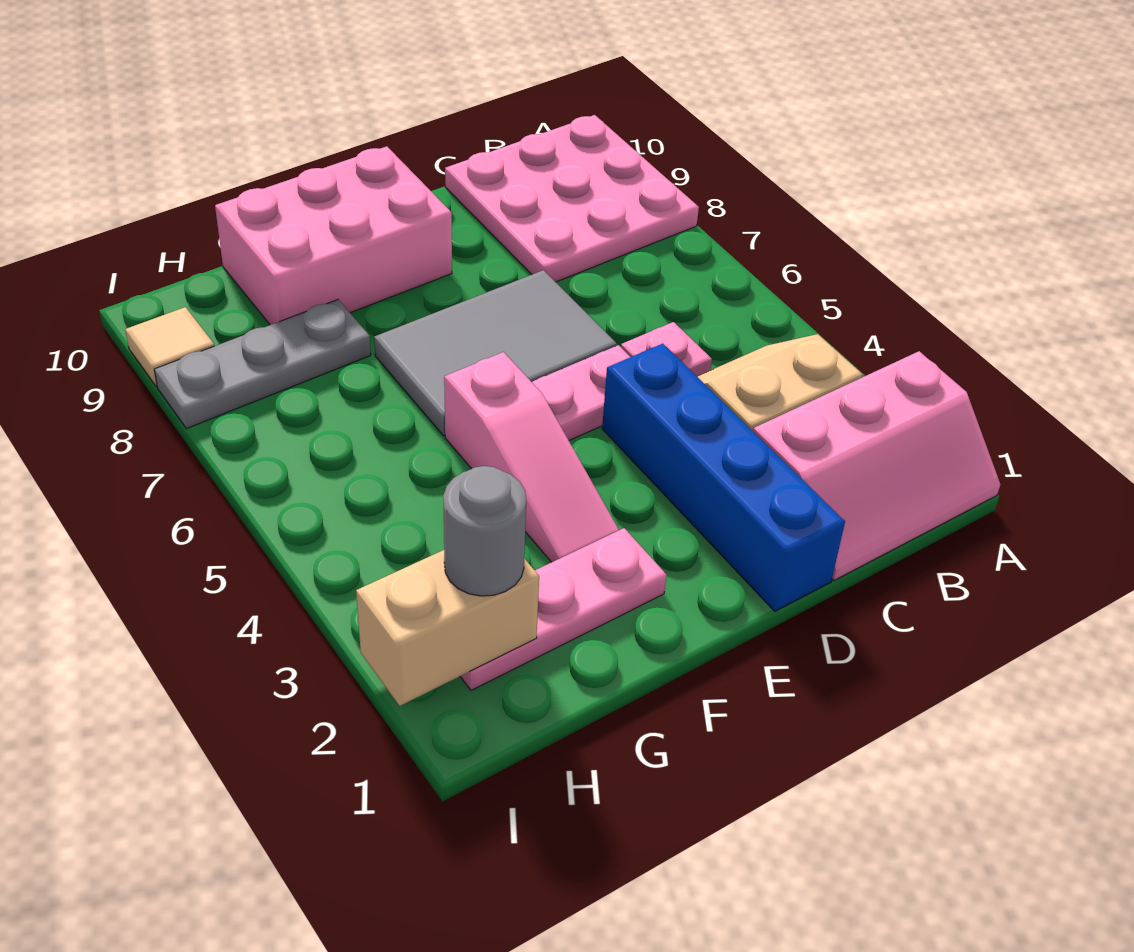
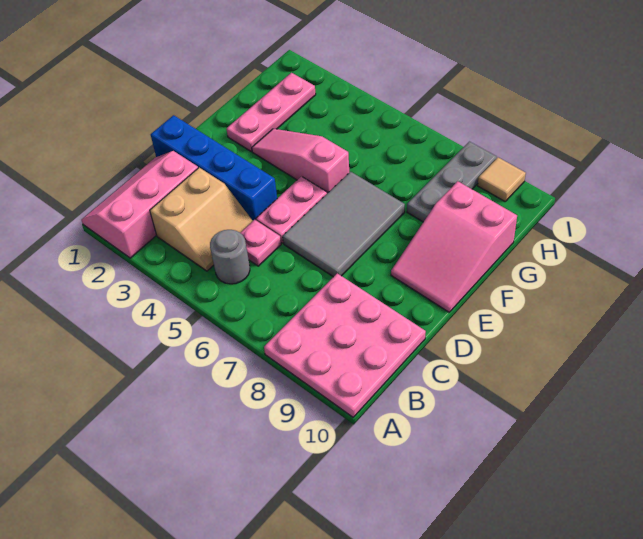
pink brick E9:G10 level 1 -> pink slope E9:G10 level 1 top G
tan brick H2:I2 level 2 -> none
grey round brick H2 level 3 -> grey round brick B5 level 1

